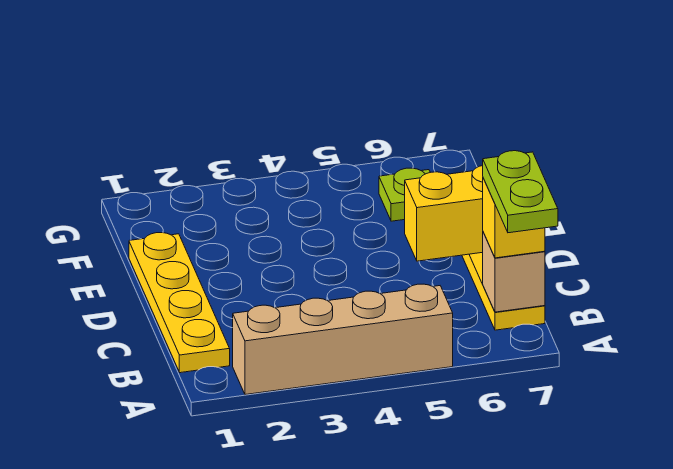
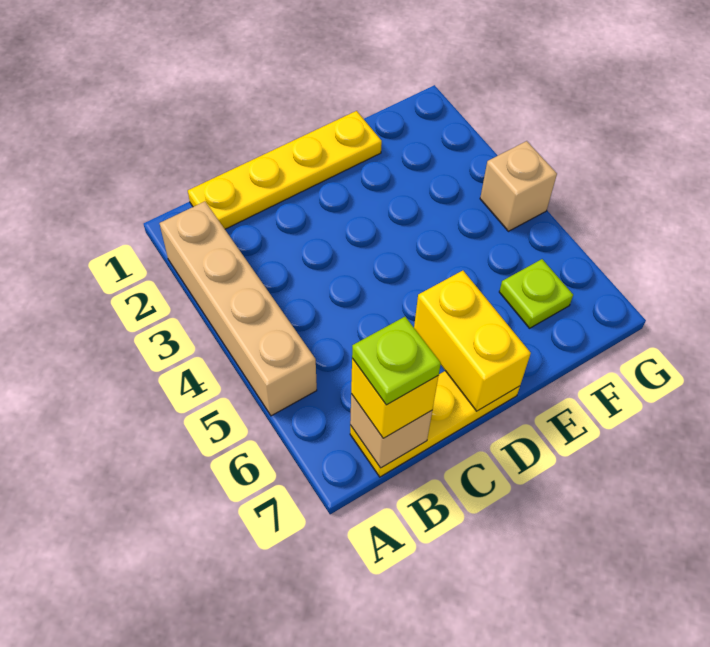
lime plate A7:B7 level 4 -> lime plate B7 level 4
none -> tan brick G4 level 1

